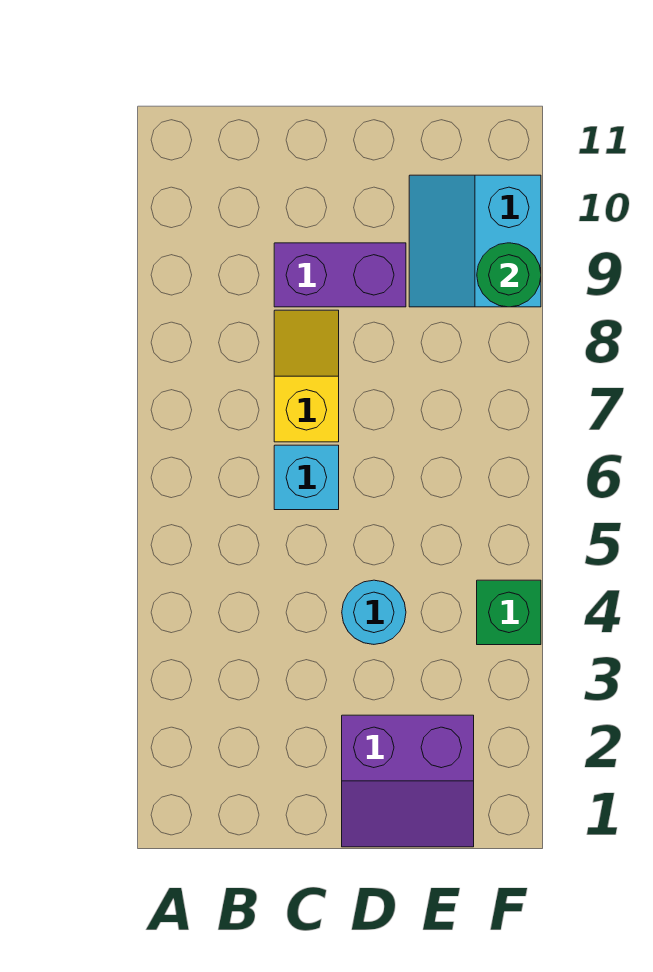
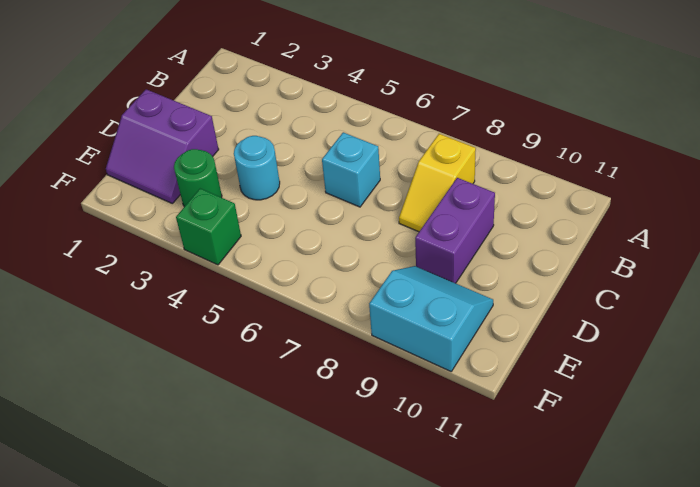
yellow slope C7:C8 level 1 top 7 -> yellow slope B8:C8 level 1 top B
purple slope D1:E2 level 1 top 2 -> purple slope D1:E2 level 1 top D
green round brick F9 level 2 -> green round brick E3 level 1

